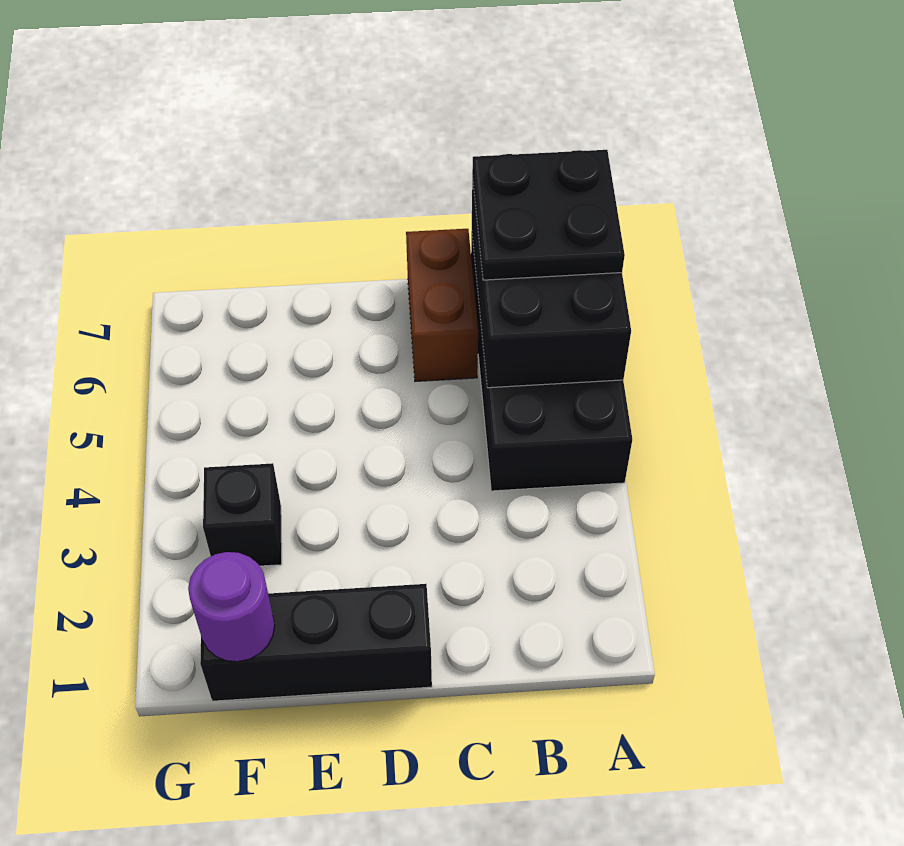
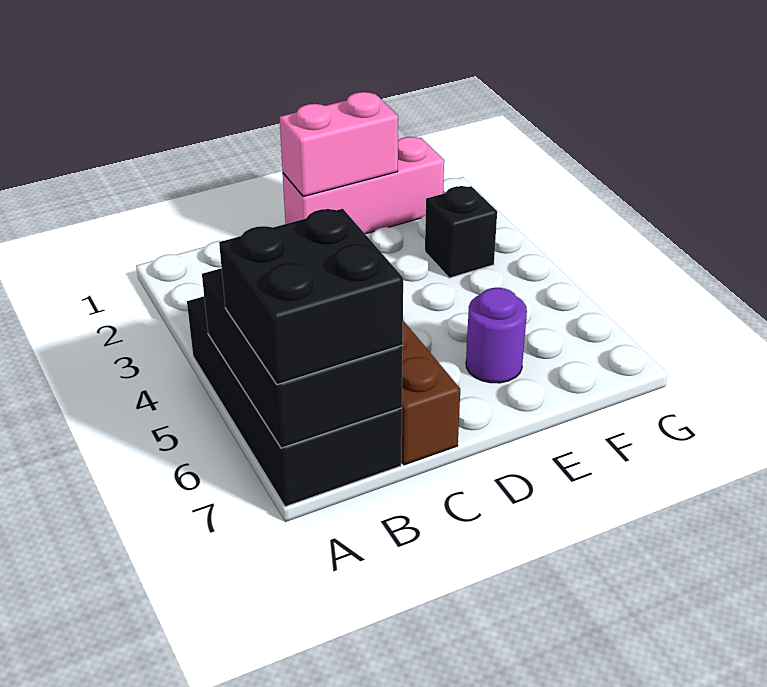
black plate A6:B7 level 3 -> black brick A6:B7 level 3
black brick D1:F1 level 1 -> pink brick D1:F1 level 1
none -> pink brick D1:E1 level 2
purple round brick F1 level 2 -> purple round brick E6 level 1

